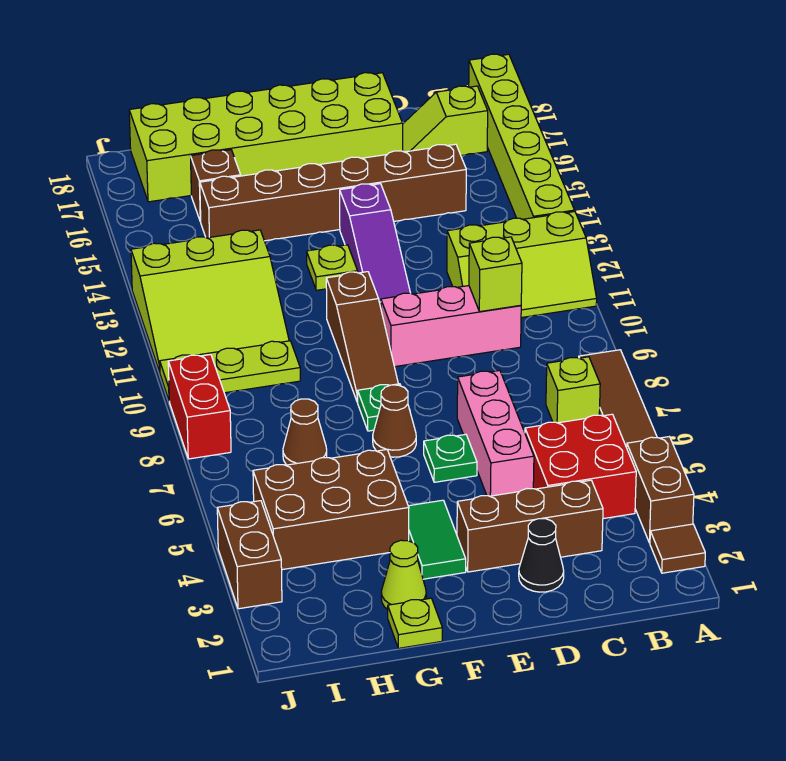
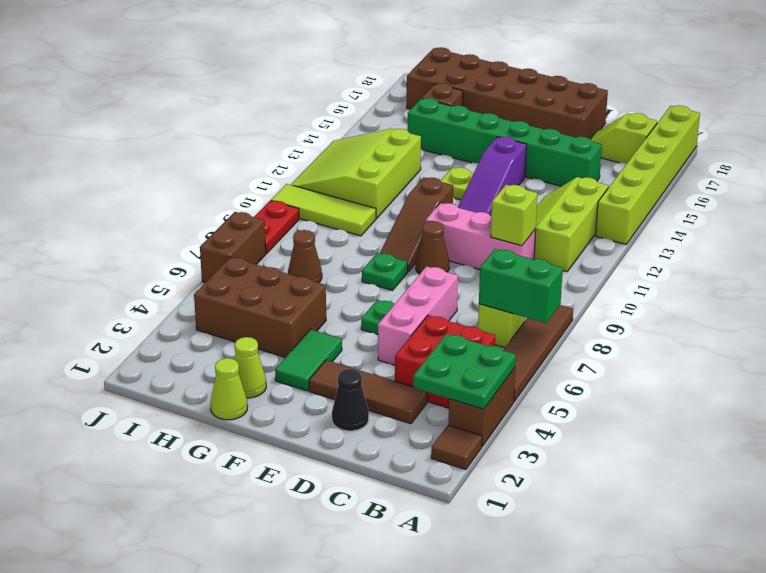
none -> green plate A3:B4 level 2
none -> green brick A7:B7 level 2
lime slope A11:C12 level 1 top 12 -> lime slope B11:C13 level 1 top B
brown brick C3:E3 level 1 -> brown tile C3:E3 level 1
brown brick C15:H15 level 1 -> green brick C15:H15 level 1
lime brick D17:I18 level 1 -> brown brick D17:I18 level 1
brown cone F7 level 1 -> brown cone E9 level 1
lime plate G1 level 1 -> lime cone G1 level 1
lime plate H10:J10 level 1 -> lime tile H10:J10 level 1
lime slope H11:J13 level 1 top 13 -> lime slope H11:J13 level 1 top H
brown brick J3:J4 level 1 -> brown brick J6:J7 level 1
red brick J8:J9 level 1 -> red plate J8:J9 level 1

